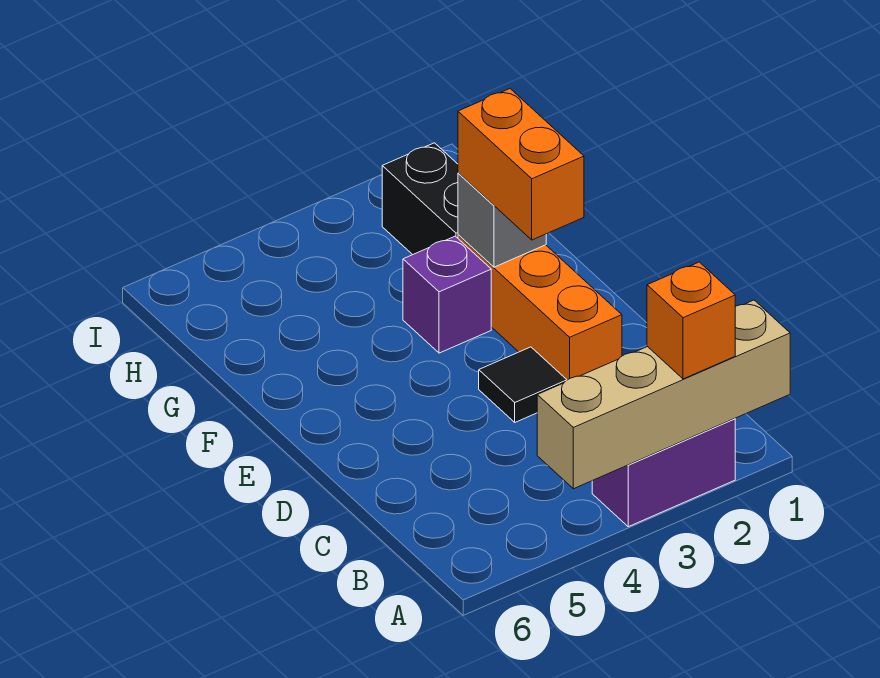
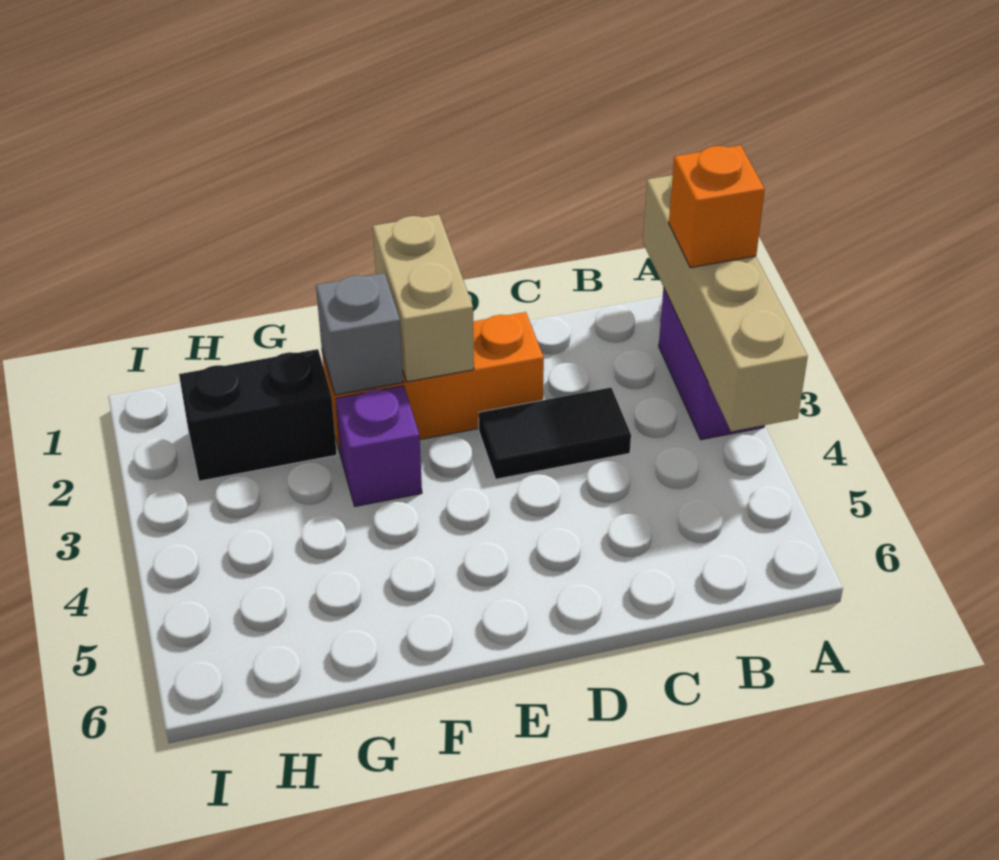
black tile D3 level 1 -> black tile C3:D3 level 1
none -> tan brick E1:E2 level 2
orange brick E2:F2 level 3 -> none

